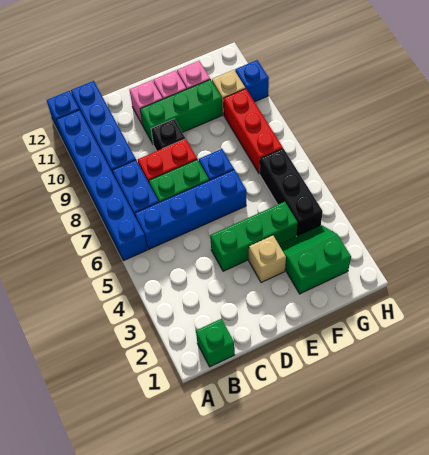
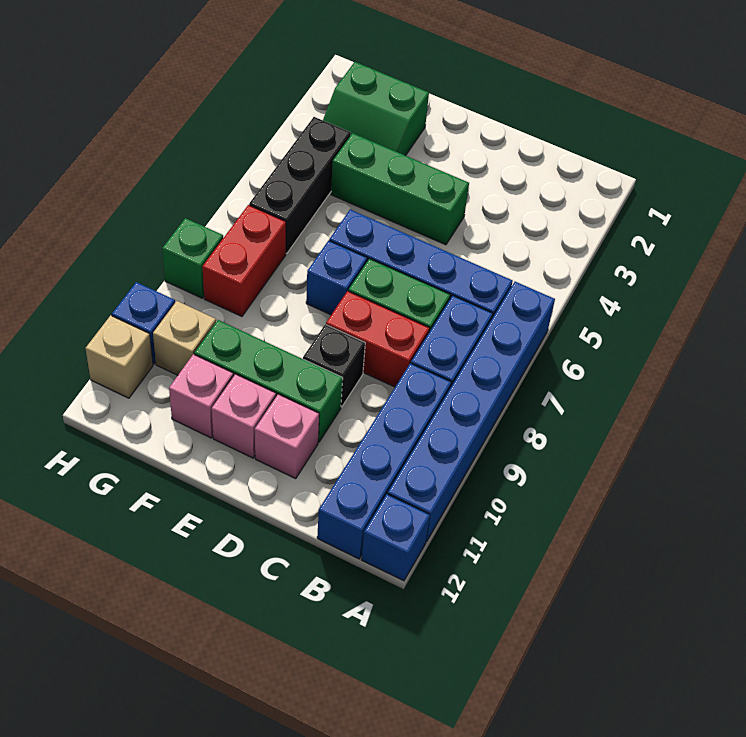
green brick B1 level 1 -> green brick H8 level 1
tan brick E3 level 1 -> tan brick H11 level 1
red brick G7:G9 level 1 -> red brick G7:G8 level 1

